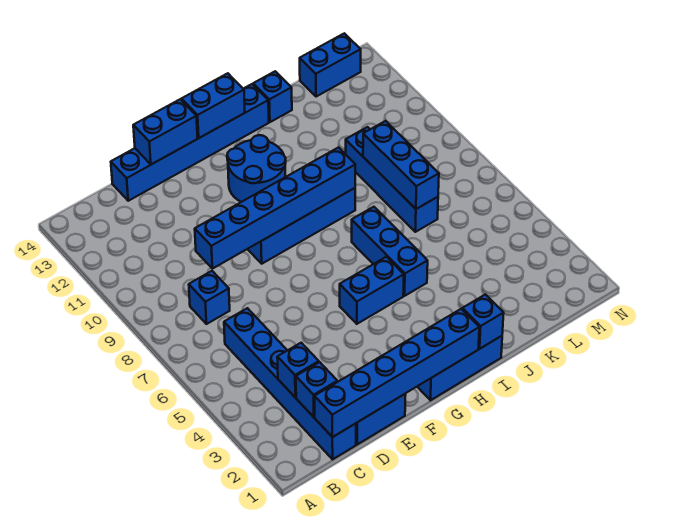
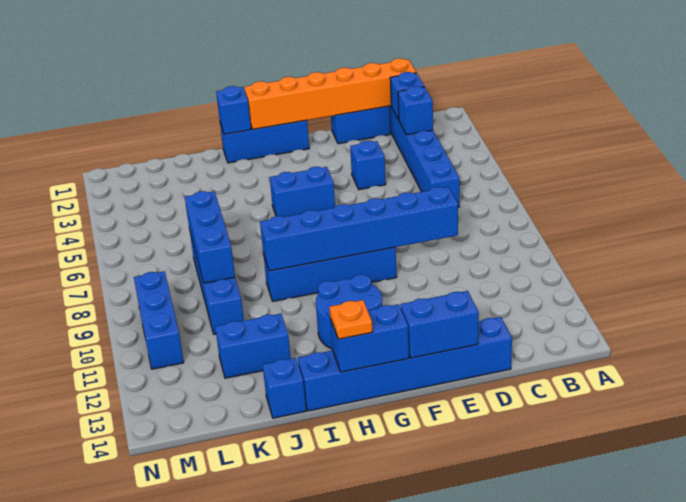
blue brick C1:H1 level 2 -> orange brick C1:H1 level 2
blue brick C8 level 1 -> blue brick E4 level 1
none -> orange plate H14 level 3
blue brick I5:I7 level 1 -> blue brick M9:M11 level 1
blue brick L14:M14 level 1 -> blue brick J12:K12 level 1

